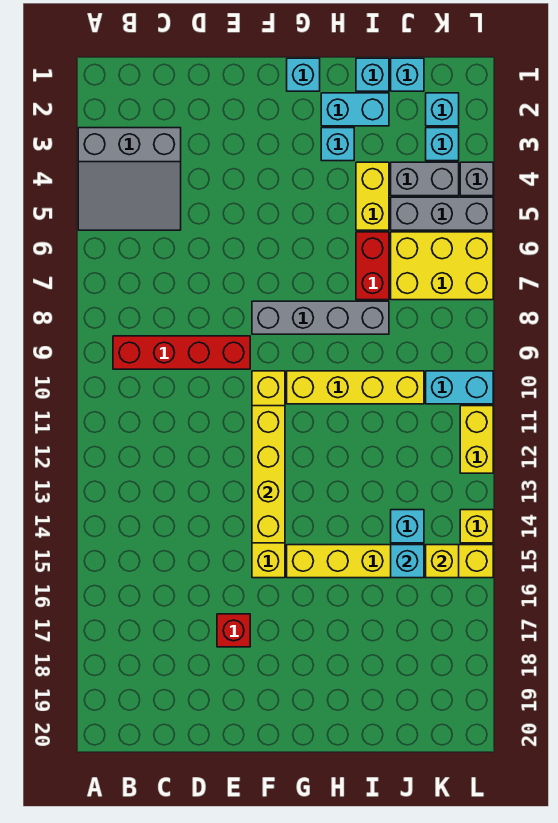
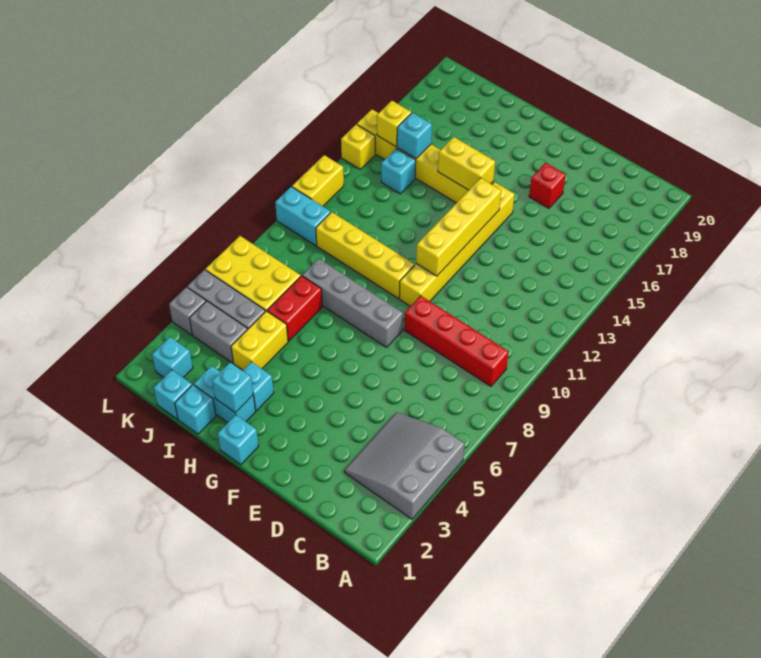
grey slope A3:C5 level 1 top 3 -> grey slope A3:C5 level 1 top A
none -> yellow brick G15:H15 level 2
cyan brick K3 level 1 -> cyan brick H2 level 2

